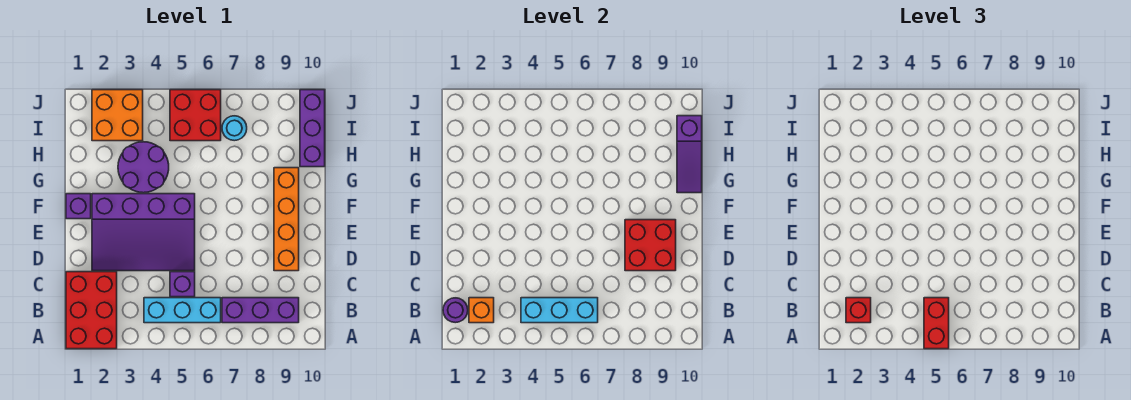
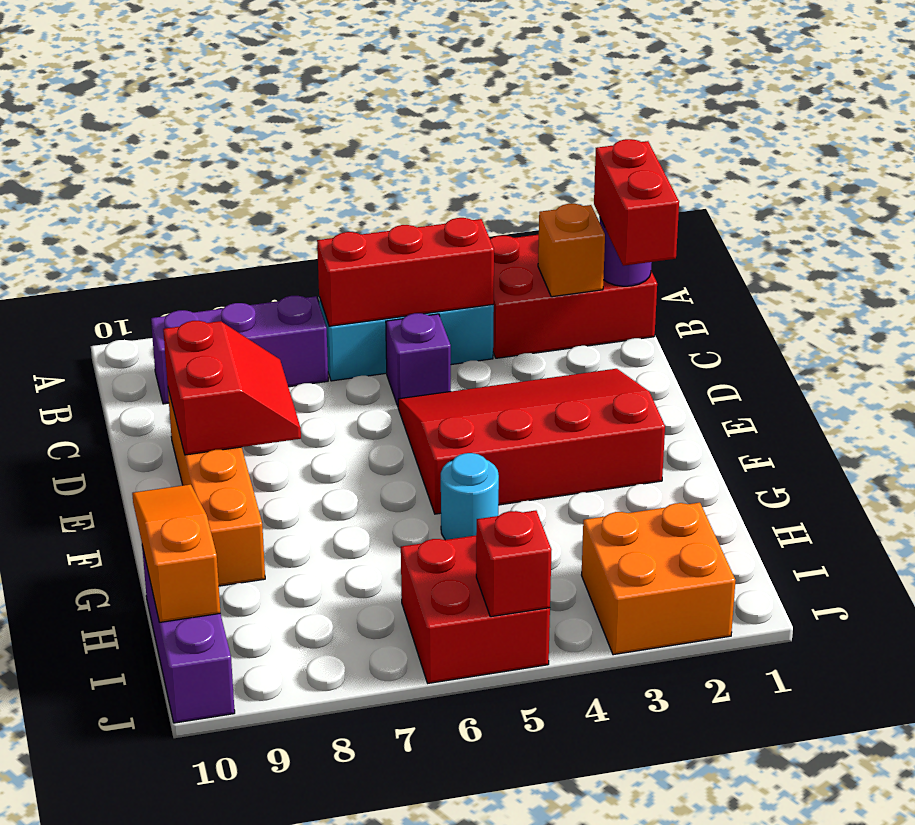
red brick A1:C2 level 1 -> red brick A1:B3 level 1
red brick A5:B5 level 3 -> red brick B1:C1 level 3
red brick B2 level 3 -> red brick J5 level 2
cyan brick B4:B6 level 2 -> red brick B4:B6 level 2
purple slope D2:F5 level 1 top F -> red slope D2:F5 level 1 top F
red brick D8:E9 level 2 -> red slope D8:E9 level 2 top 9
purple brick F1 level 1 -> none
purple round brick G3:H4 level 1 -> none
purple slope G10:I10 level 2 top I -> orange slope G10:I10 level 2 top I
cyan round brick I7 level 1 -> cyan round brick G5 level 1

